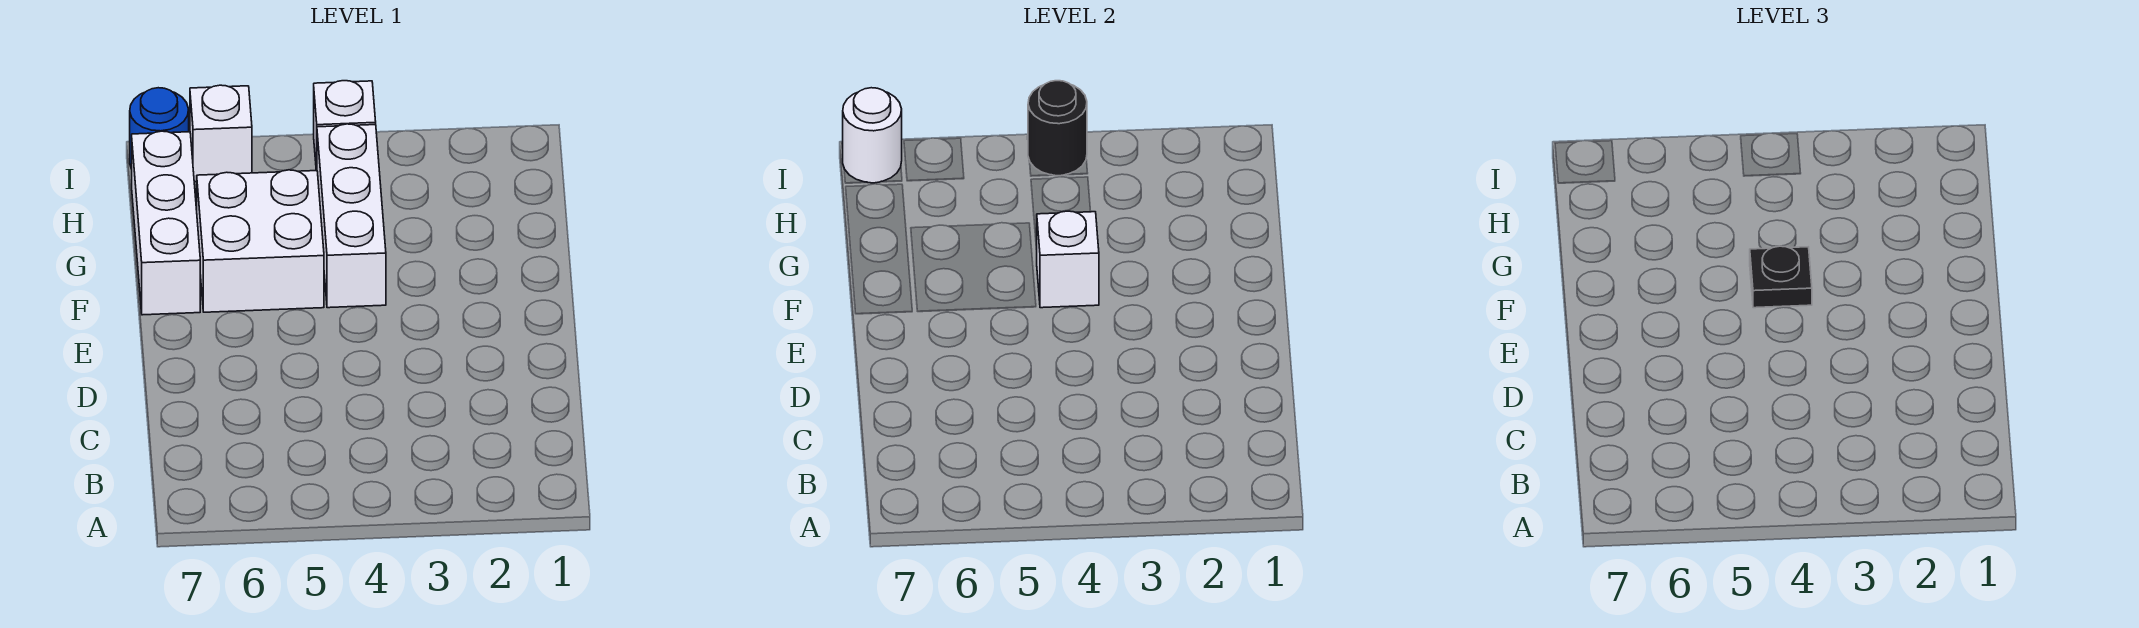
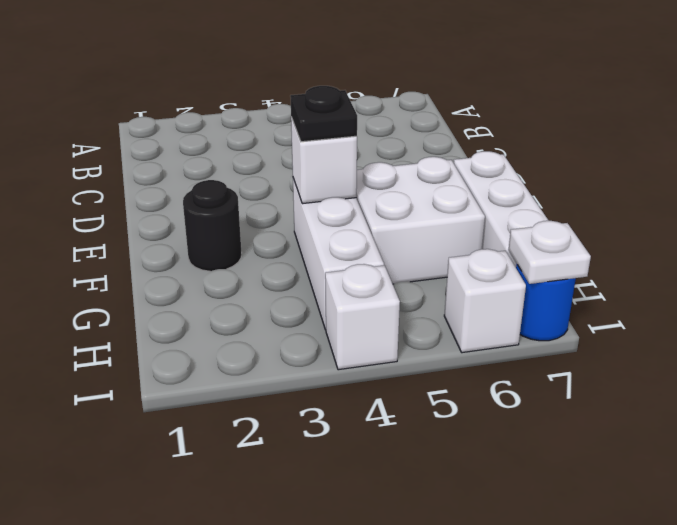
black round brick I4 level 2 -> black round brick F2 level 1
white round brick I7 level 2 -> white plate I7 level 2

